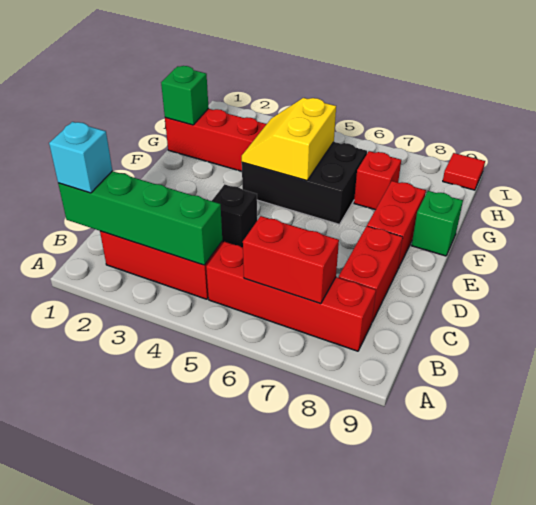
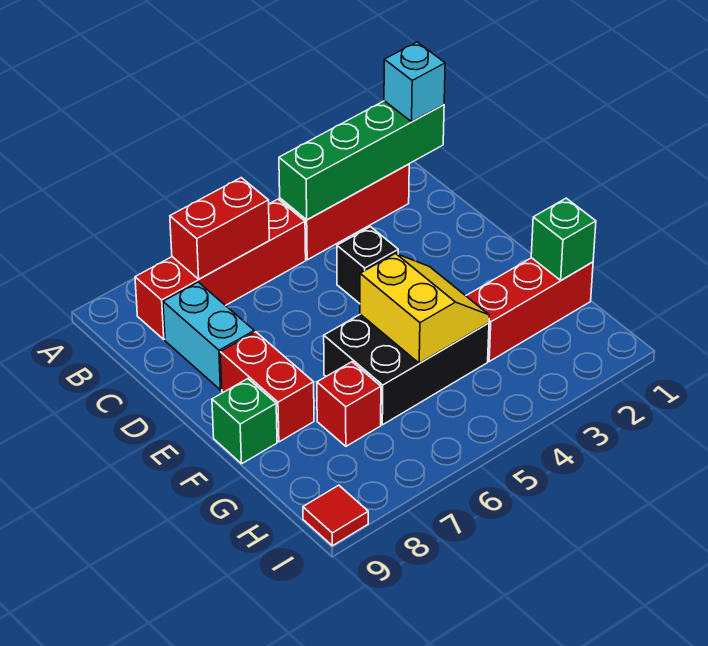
red brick C8:D8 level 1 -> cyan brick C8:D8 level 1

